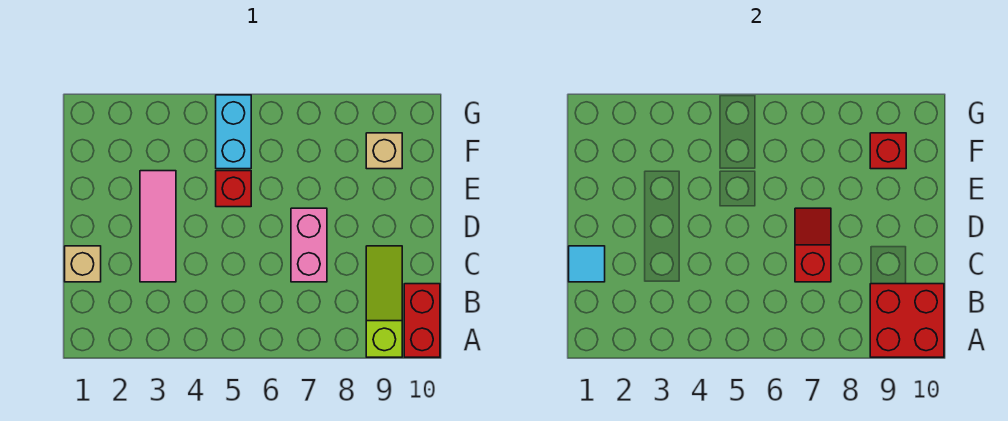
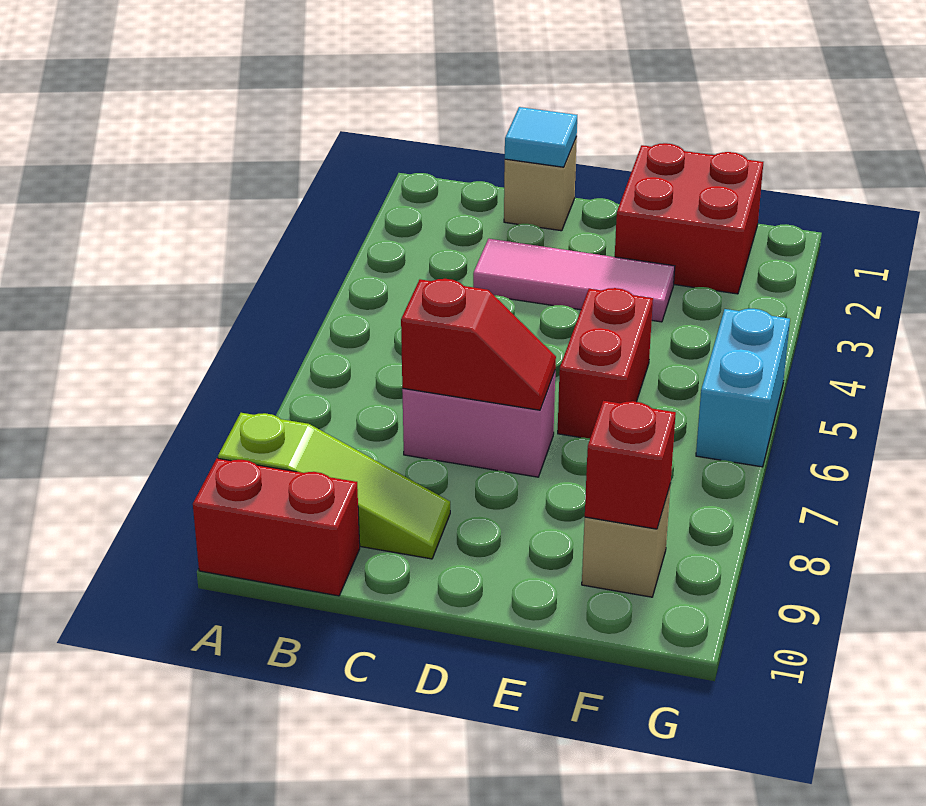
red brick A9:B10 level 2 -> red brick E1:F2 level 1
red brick E5 level 1 -> red brick E5:E6 level 1
cyan brick F5:G5 level 1 -> cyan brick G5:G6 level 1

